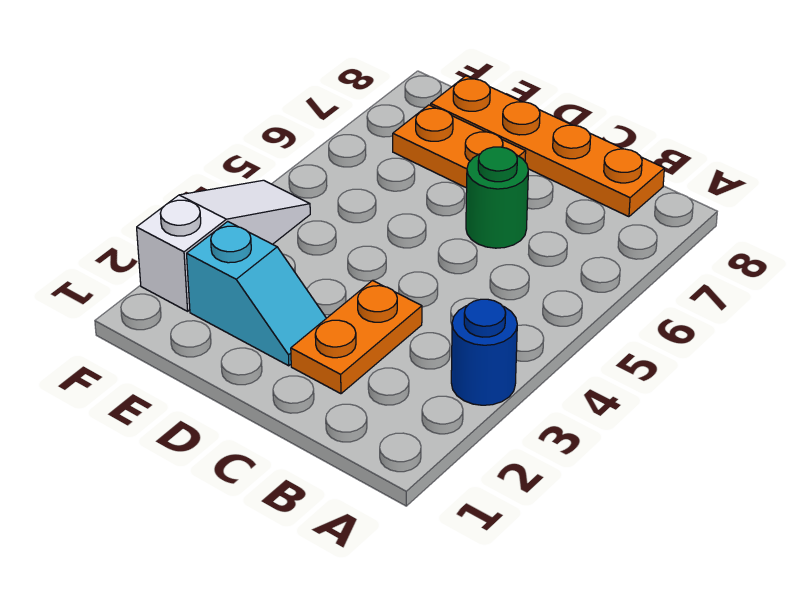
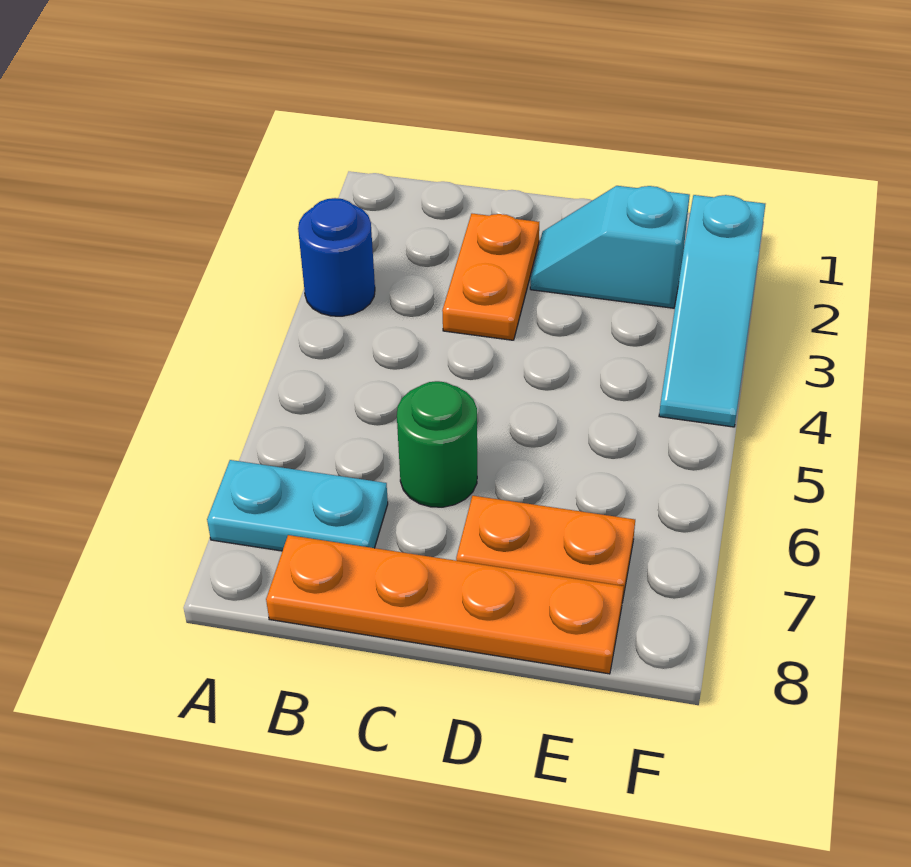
none -> cyan plate A7:B7 level 1
white slope F2:F4 level 1 top 2 -> cyan slope F2:F4 level 1 top 2

